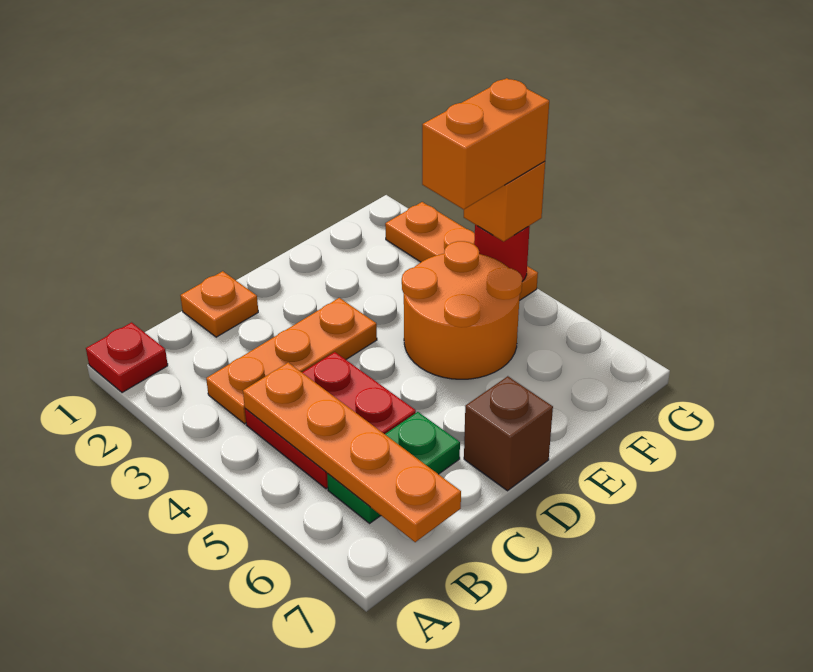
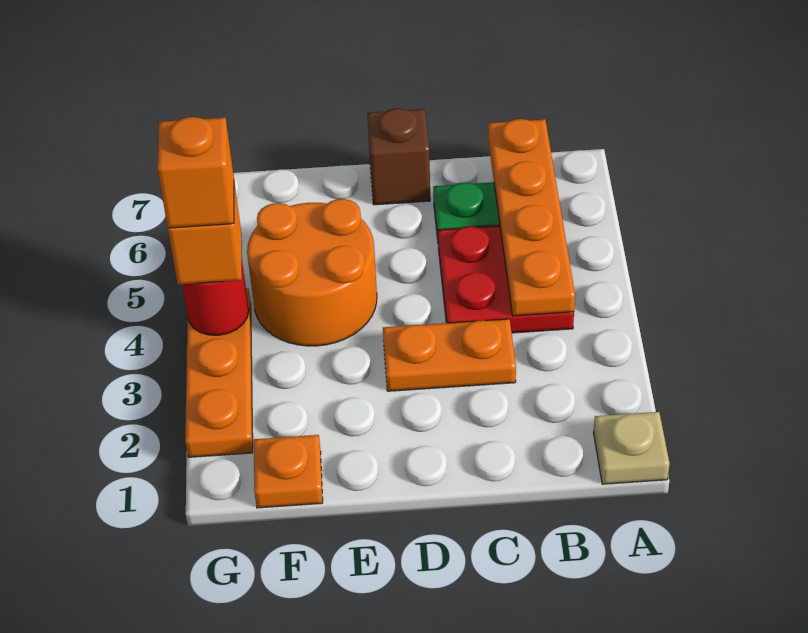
red plate A1 level 1 -> tan plate A1 level 1
orange plate B3:D3 level 1 -> orange plate C3:D3 level 1
orange plate C1 level 1 -> orange plate F1 level 1
orange brick F4:G4 level 4 -> orange brick G4 level 4

